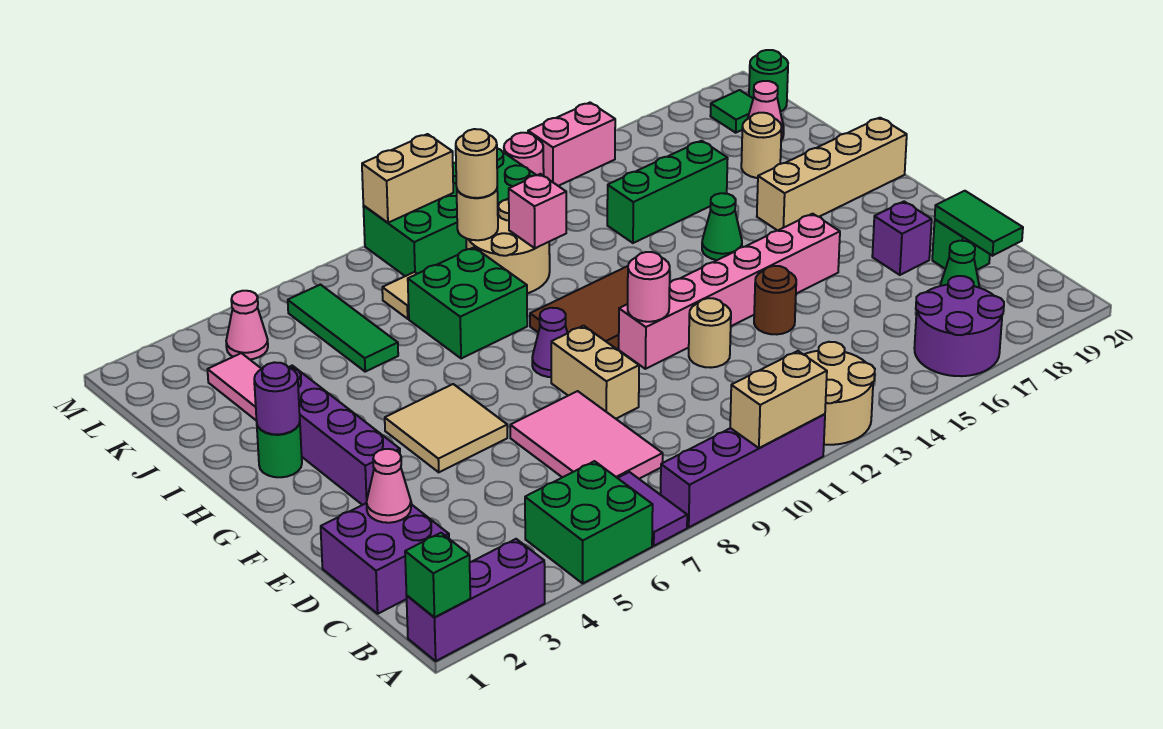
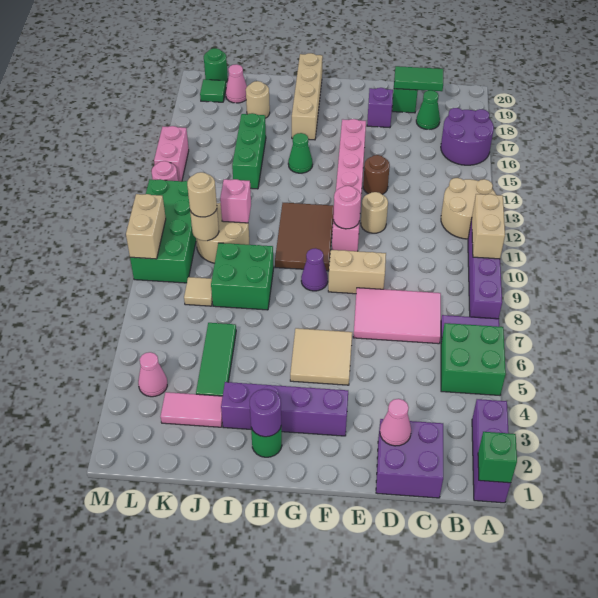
green tile J6:L6 level 1 -> green tile J4:J6 level 1

